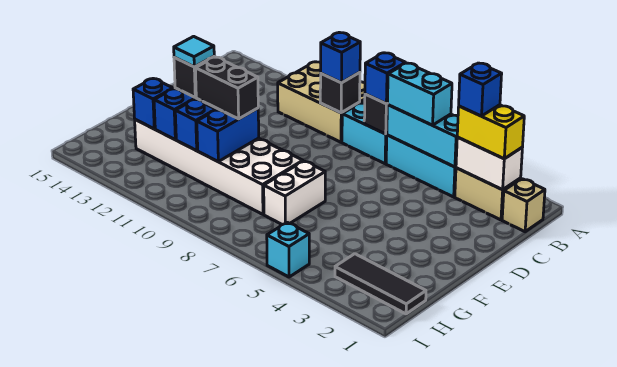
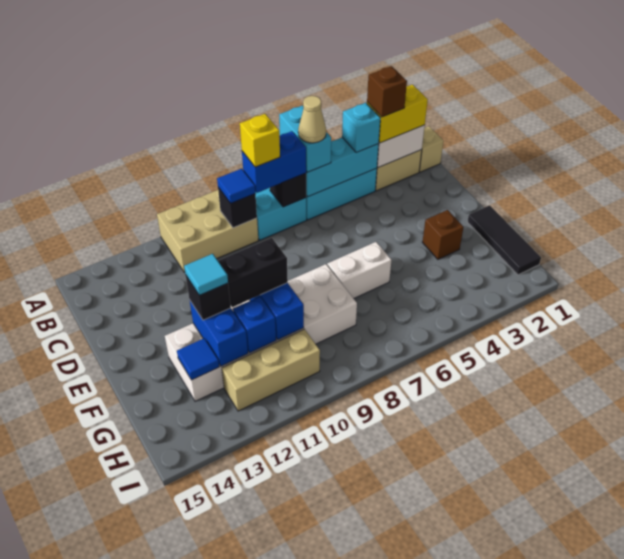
blue brick B3 level 4 -> brown brick B3 level 4
cyan brick B5:B6 level 3 -> cyan brick A6:B6 level 3
none -> tan cone B6 level 4
blue brick B7 level 3 -> blue brick B7:B8 level 3
none -> yellow brick B8 level 4
blue brick B9 level 3 -> blue tile B9 level 3
none -> brown brick F3 level 1
white brick F7:G7 level 1 -> white brick F6:F7 level 1
blue brick G13 level 2 -> blue tile G13 level 2
black tile H1:H3 level 1 -> black tile F1:H1 level 1
none -> tan brick H10:H12 level 1
cyan brick I5 level 1 -> cyan brick B4 level 3

